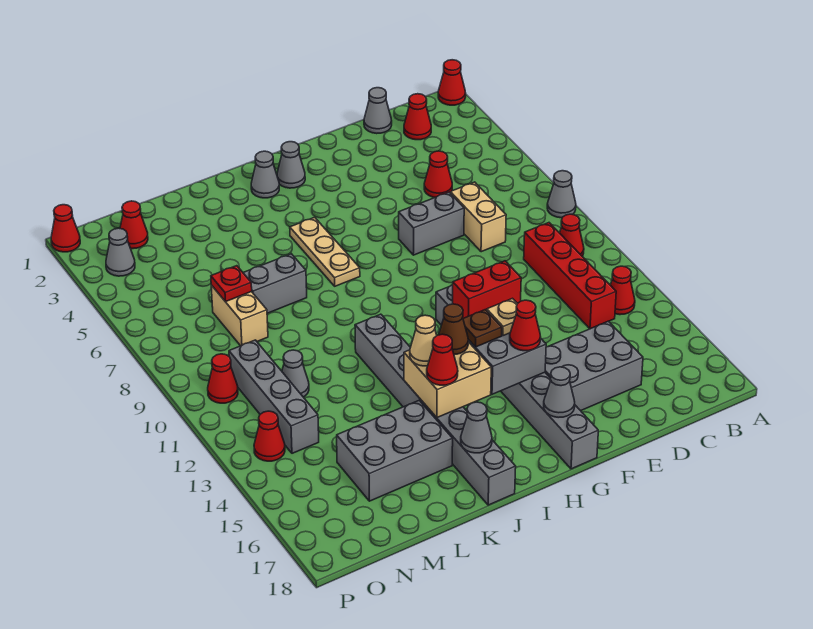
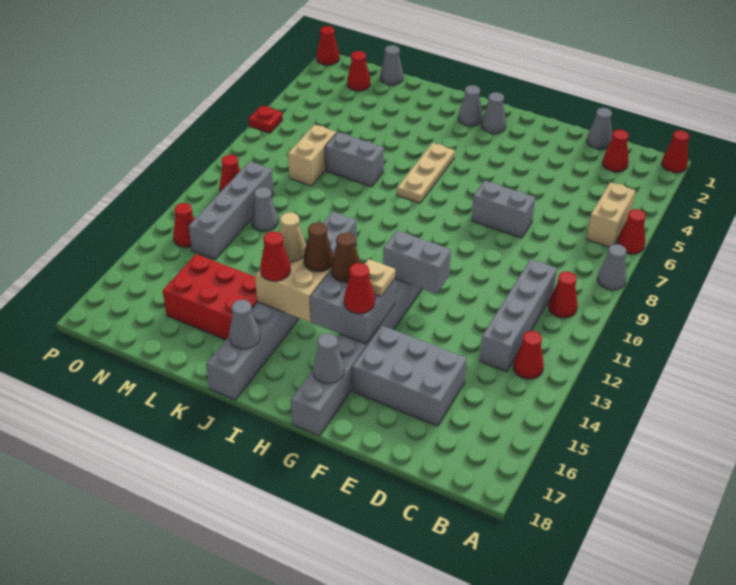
red brick C10:C13 level 1 -> grey brick C10:C13 level 1
red cone D5 level 1 -> red cone A6 level 1
tan brick D7:D8 level 1 -> tan brick B5:B6 level 1
red brick F12:G12 level 2 -> grey brick F12:G12 level 2
brown plate H14 level 3 -> brown cone H14 level 3
grey brick K15:M16 level 1 -> red brick K15:M16 level 1
red plate M7 level 2 -> red plate P6 level 1
grey cone O3 level 1 -> grey cone M1 level 1

